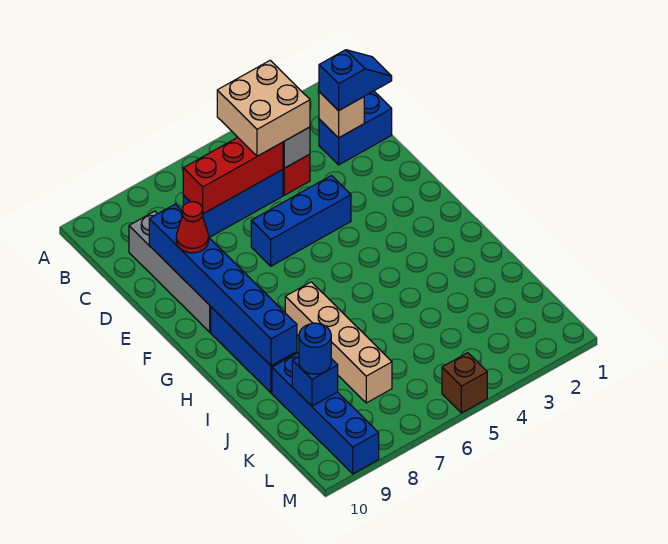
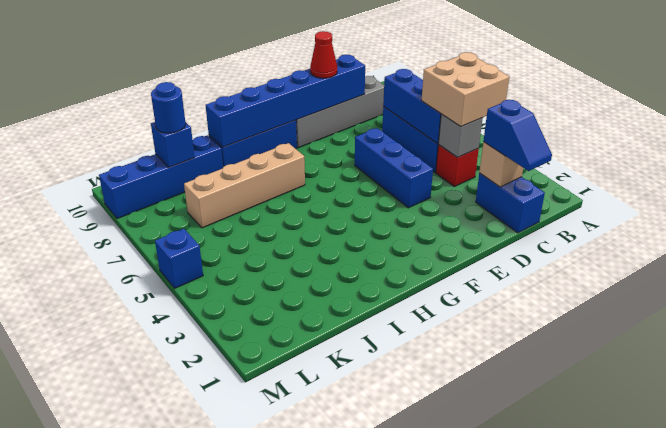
red brick C5:C7 level 2 -> blue brick C5:C7 level 2
brown brick M5 level 1 -> blue brick M5 level 1

